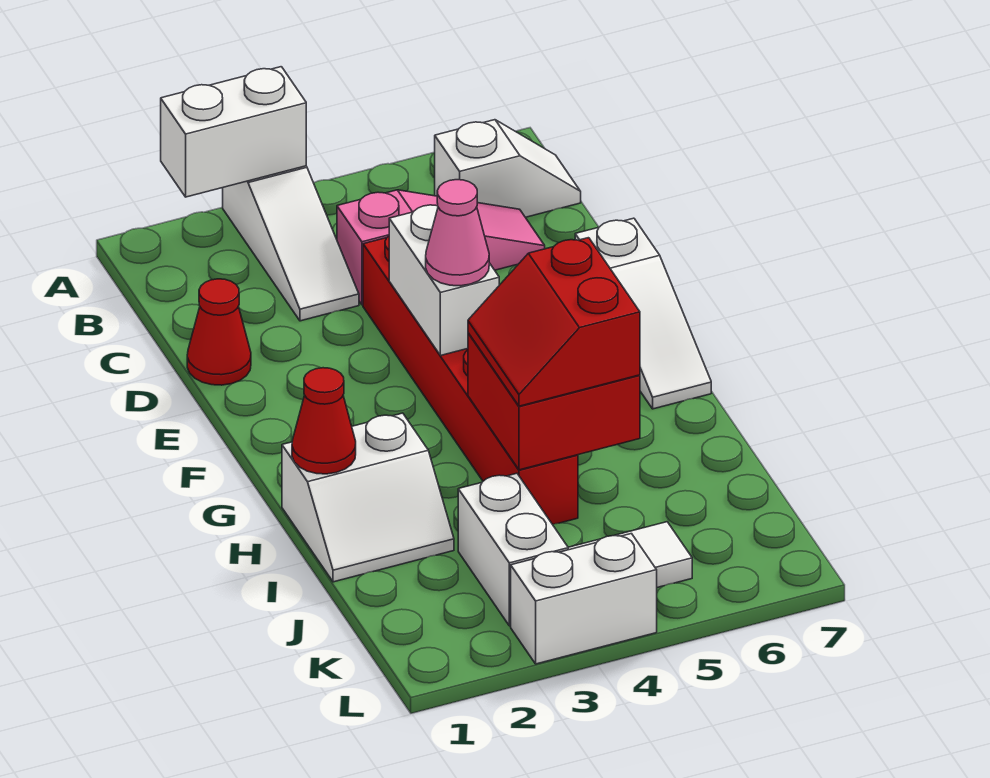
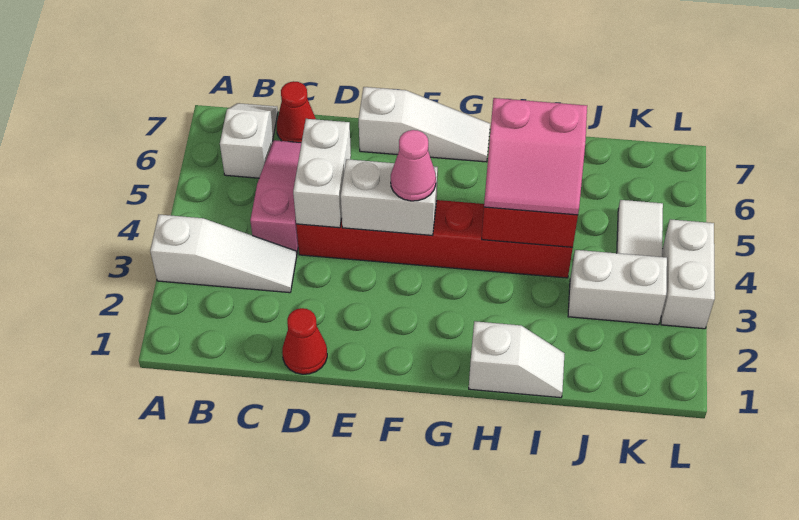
white brick A2:A3 level 2 -> white brick D4:D5 level 2
white slope H1:I2 level 1 top H -> white slope H1:I1 level 1 top H
red cone H1 level 2 -> red cone C7 level 1
red slope H4:I5 level 3 top 5 -> pink slope H4:I5 level 3 top 5

